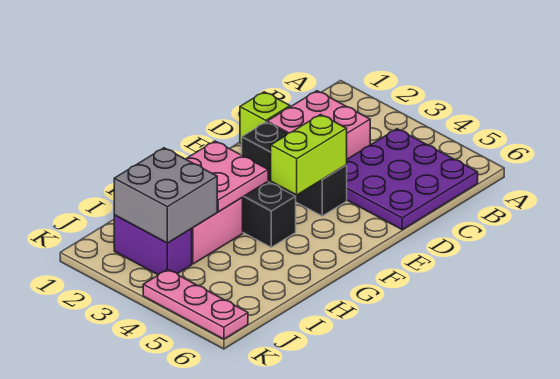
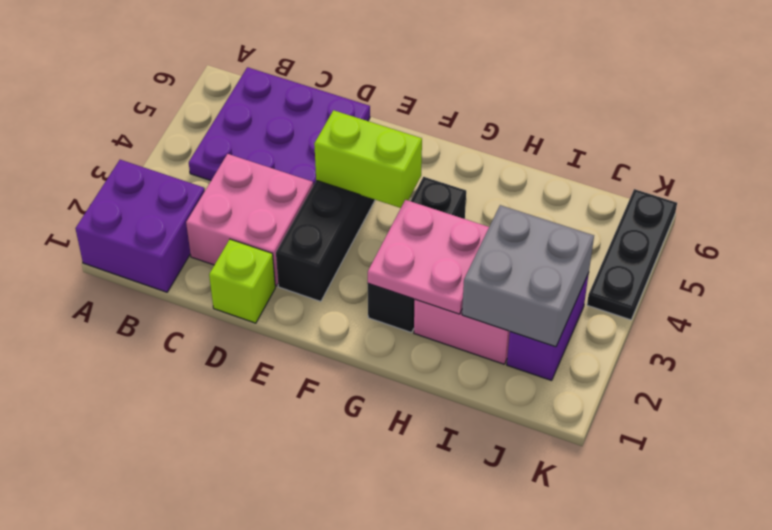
none -> purple brick A1:B2 level 1
pink plate K4:K6 level 1 -> black plate K4:K6 level 1

